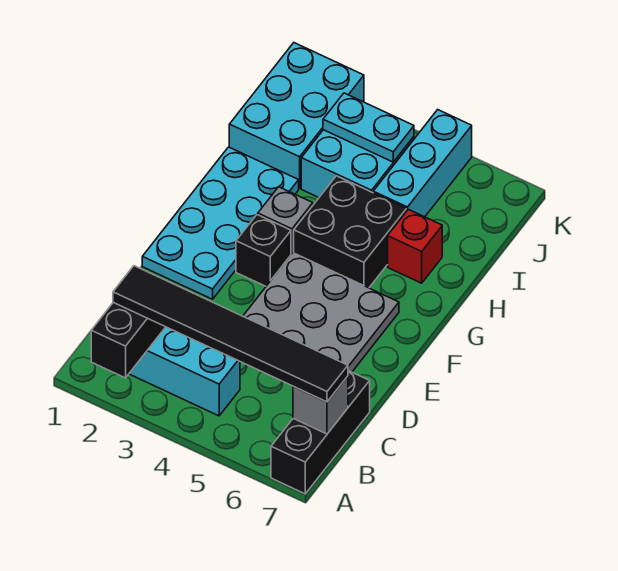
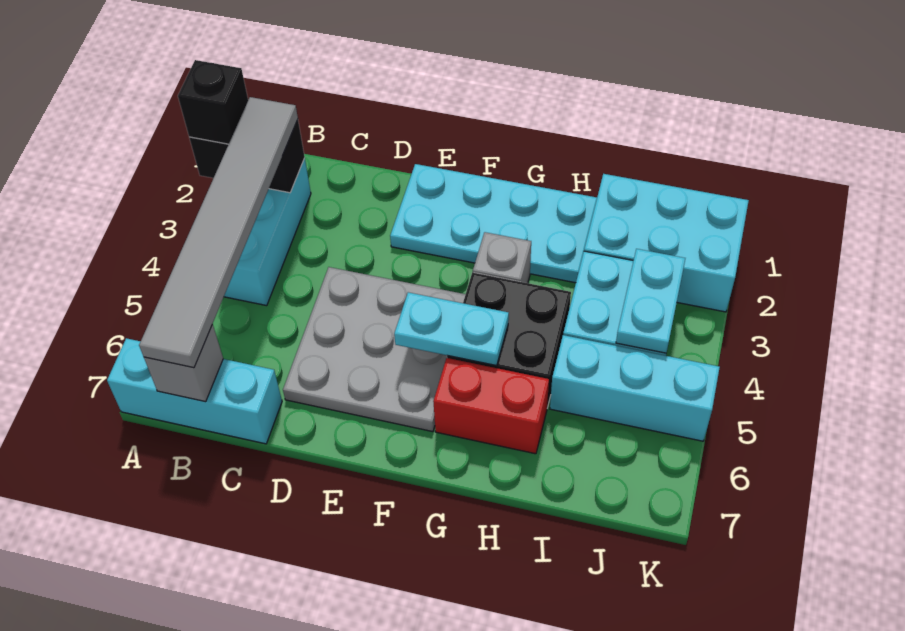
black brick A7:C7 level 1 -> cyan brick A7:C7 level 1
black tile B2:B7 level 3 -> grey tile B2:B7 level 3
black brick F3 level 1 -> black brick A2 level 3
none -> cyan plate F5:G5 level 2
red brick H6 level 1 -> red brick G6:H6 level 1

